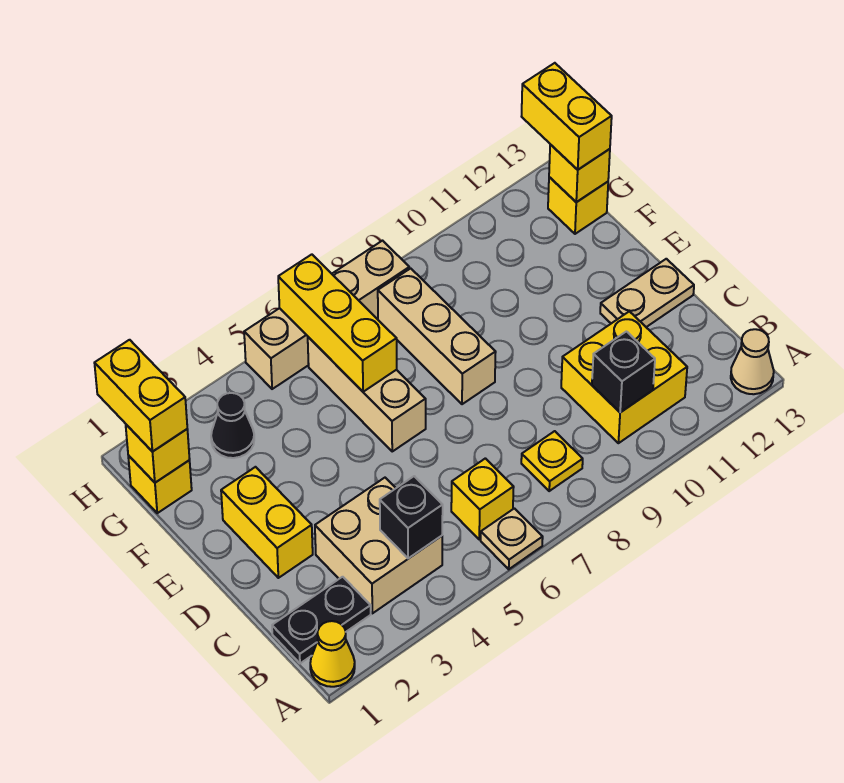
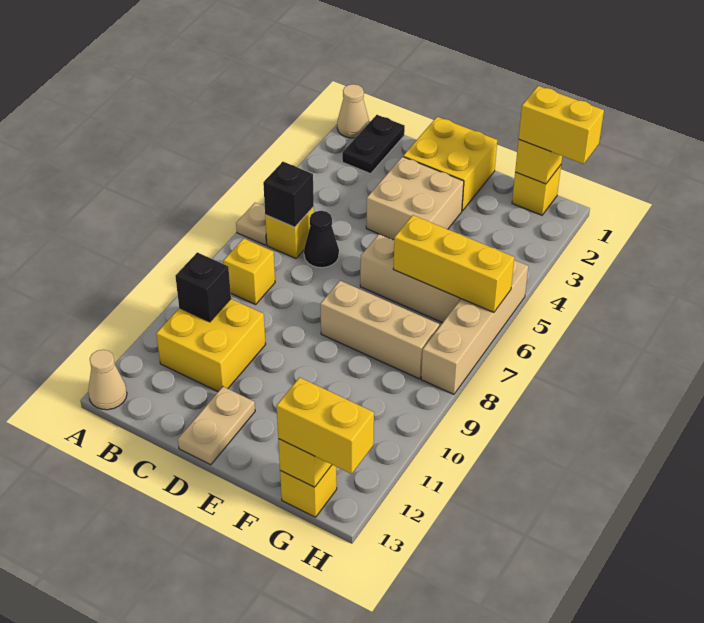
yellow cone A1 level 1 -> tan cone A1 level 1
tan brick B3:C4 level 1 -> tan brick D3:E4 level 1
black brick B4 level 2 -> black brick B6 level 2
yellow plate B8 level 1 -> yellow brick B8 level 1
yellow brick D2:E2 level 1 -> yellow brick D1:E2 level 1
black cone G3 level 1 -> black cone C6 level 1

